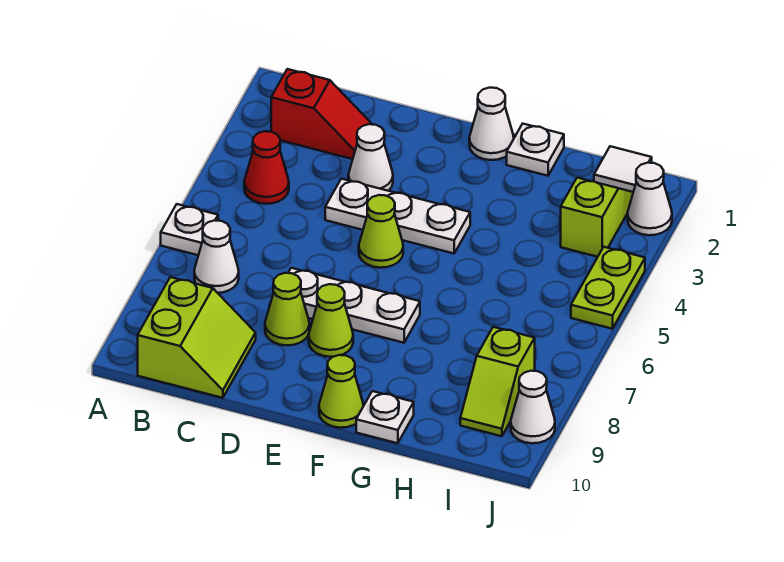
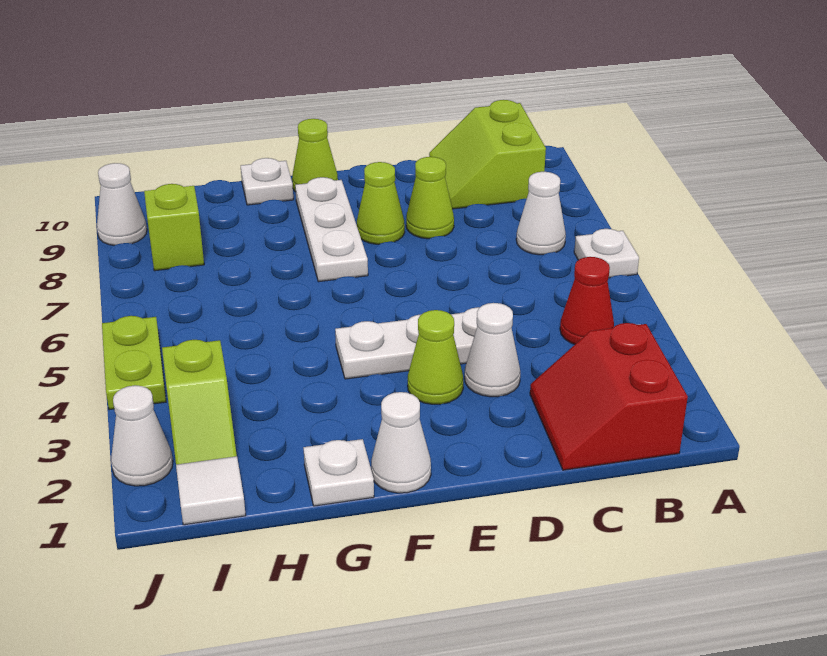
red slope B2:C2 level 1 top B -> red slope B1:C2 level 1 top B
white plate D7:F7 level 1 -> white plate F7:F9 level 1
lime cone E5 level 1 -> lime cone E3 level 1

